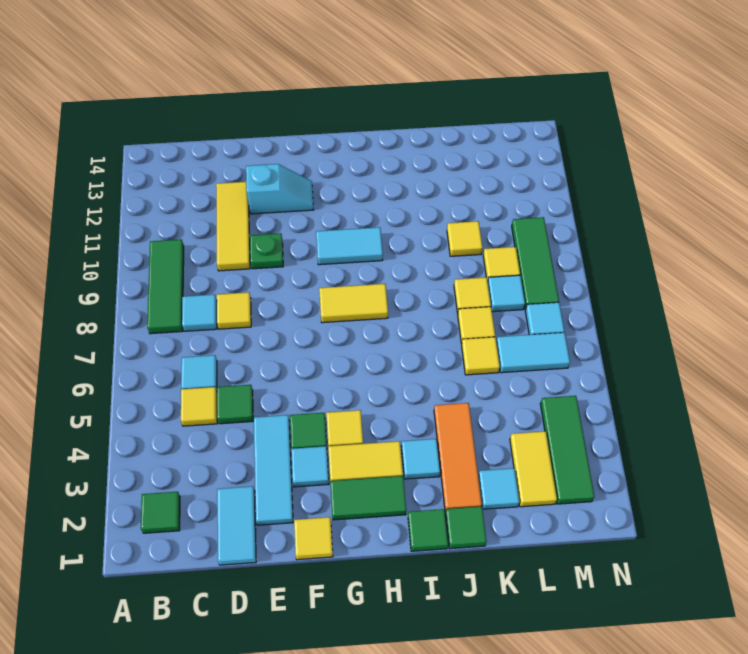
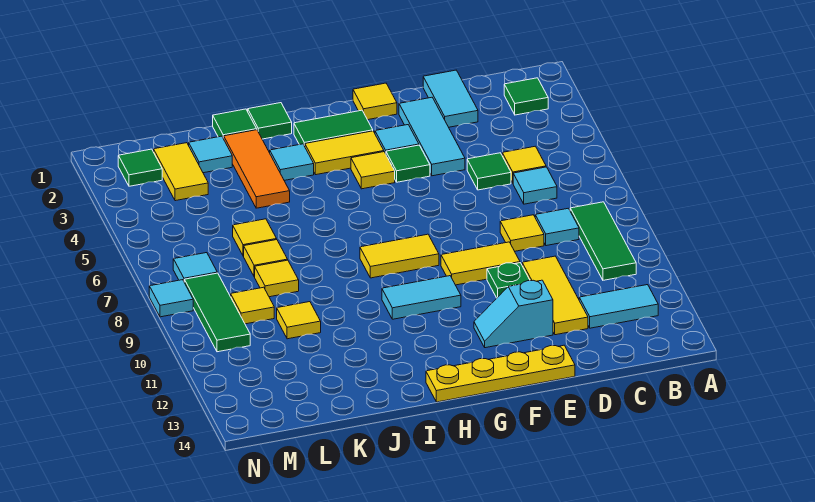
none -> yellow tile E9:F9 level 1
none -> yellow plate E14:H14 level 1
cyan tile L6:M6 level 1 -> cyan tile B12:C12 level 1
cyan tile L8 level 1 -> cyan tile N8 level 1
green tile M2:M4 level 1 -> green tile M2 level 1

